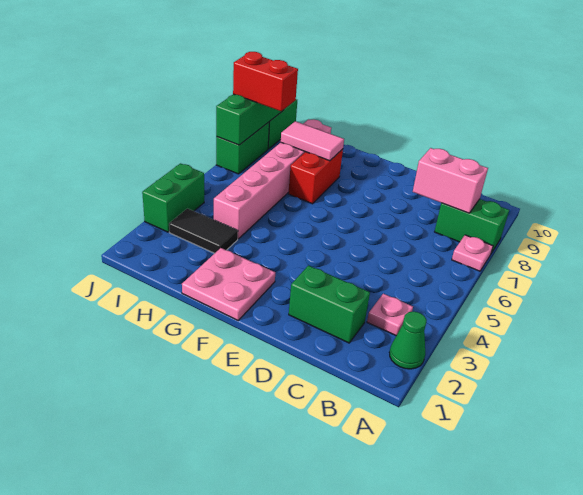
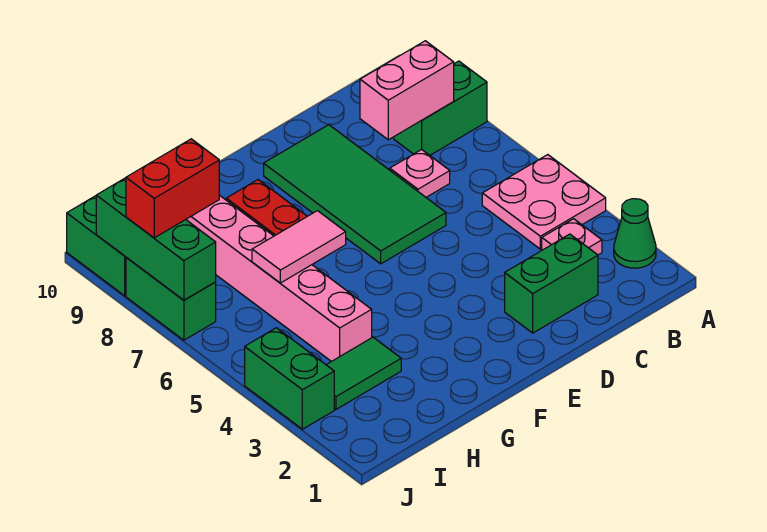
pink plate A7 level 1 -> pink plate C7 level 1
none -> green tile D6:E9 level 1
pink plate F1:G2 level 1 -> pink plate A4:B5 level 1
pink tile G8:H8 level 2 -> pink tile G6:H6 level 2
black tile H3:I3 level 1 -> green tile H3:I3 level 1

